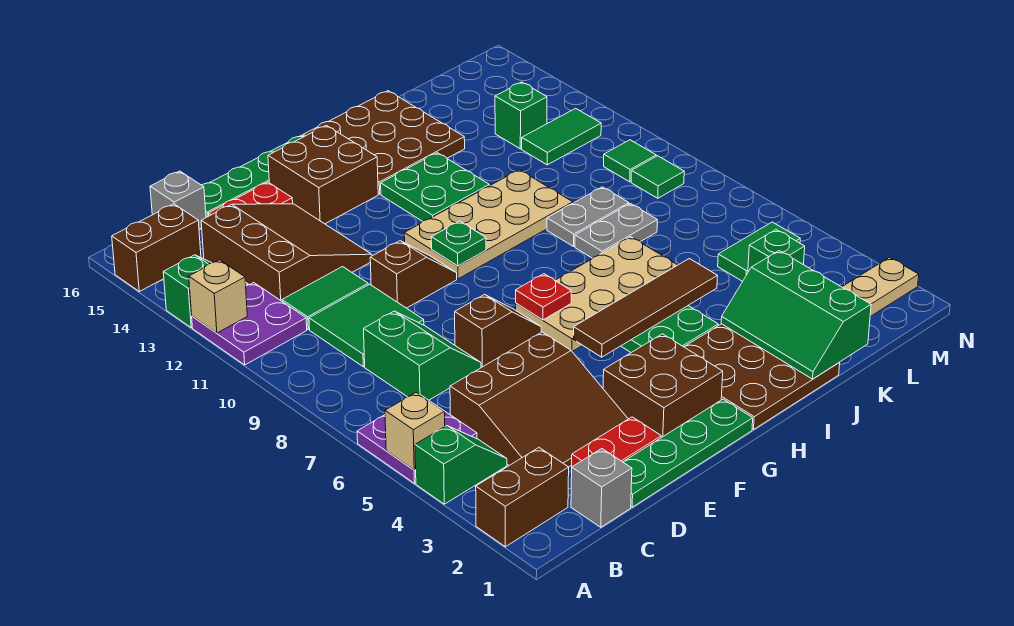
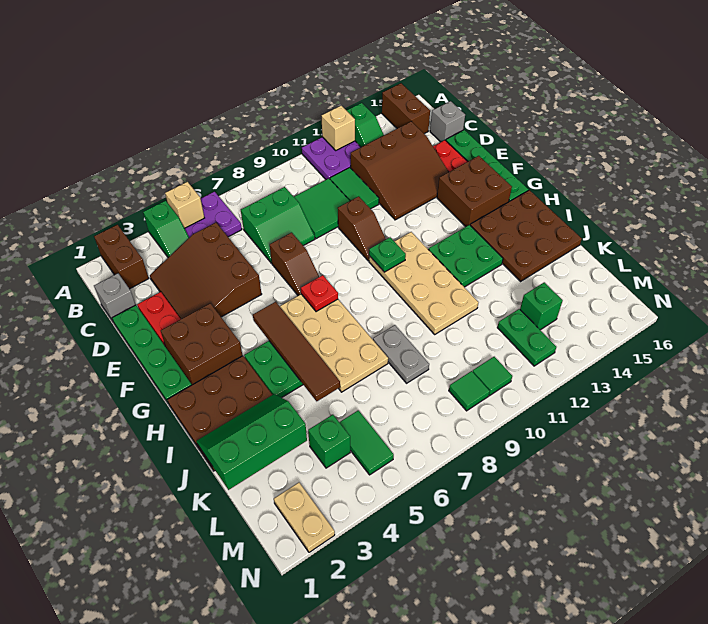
grey plate J9:K9 level 1 -> none
green tile L12:M12 level 1 -> green plate L12:M12 level 1

